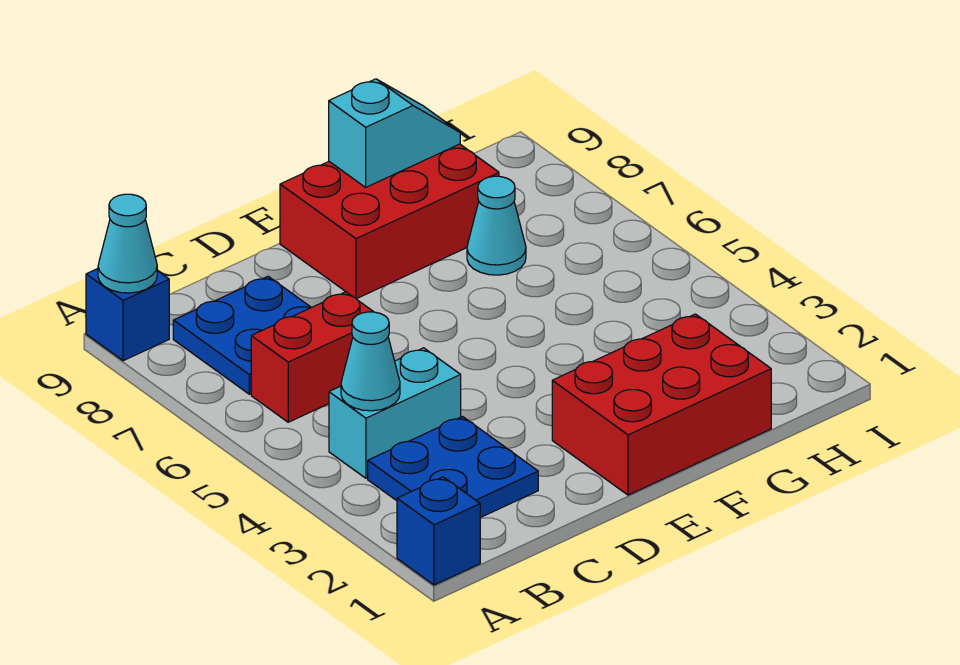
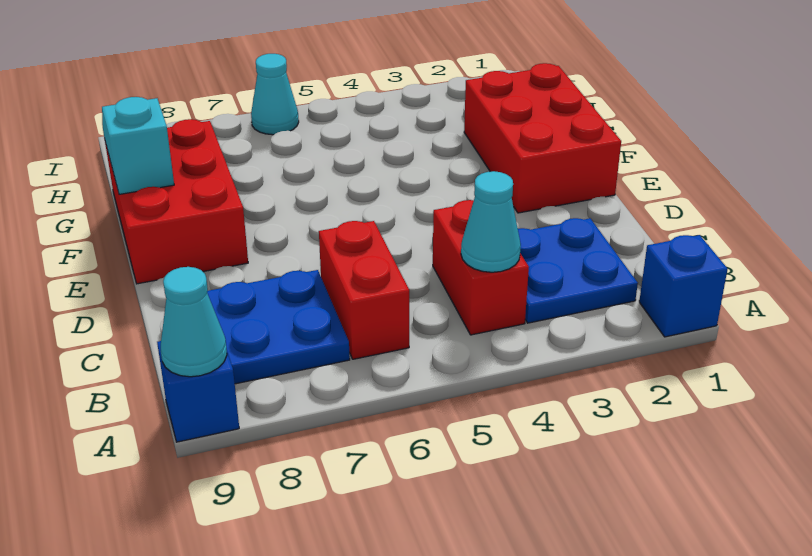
cyan brick B4:C4 level 1 -> red brick B4:C4 level 1
cyan cone G7 level 1 -> cyan cone I6 level 1

